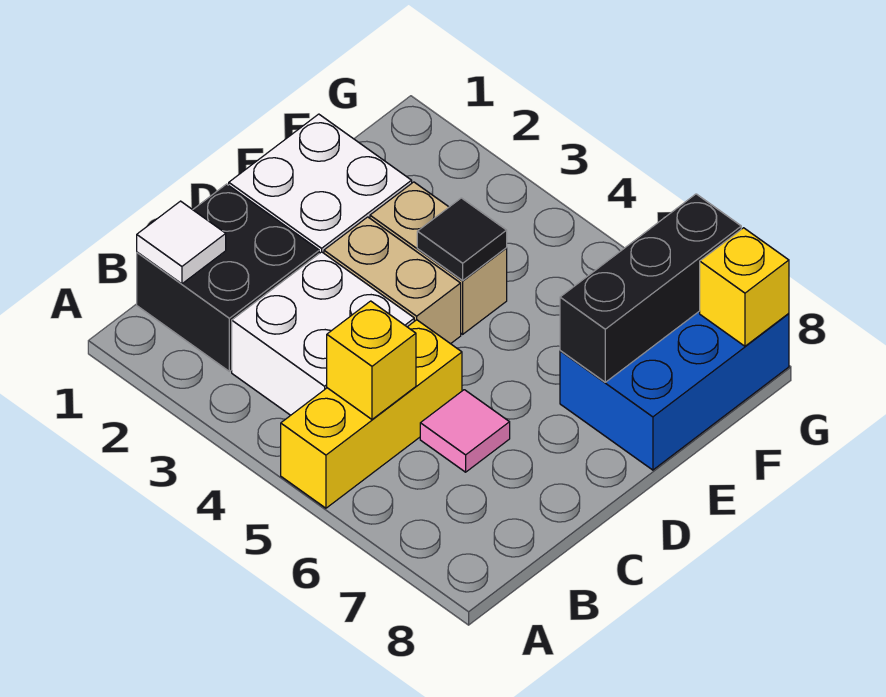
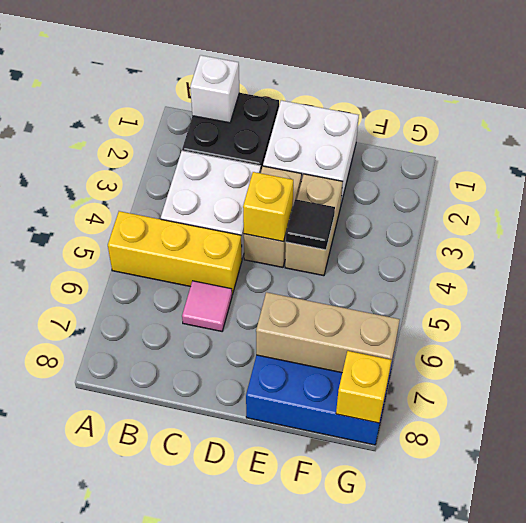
white tile B1 level 2 -> white brick B1 level 2
yellow brick B5 level 2 -> yellow brick D4 level 2
black brick E7:G7 level 2 -> tan brick E7:G7 level 2

